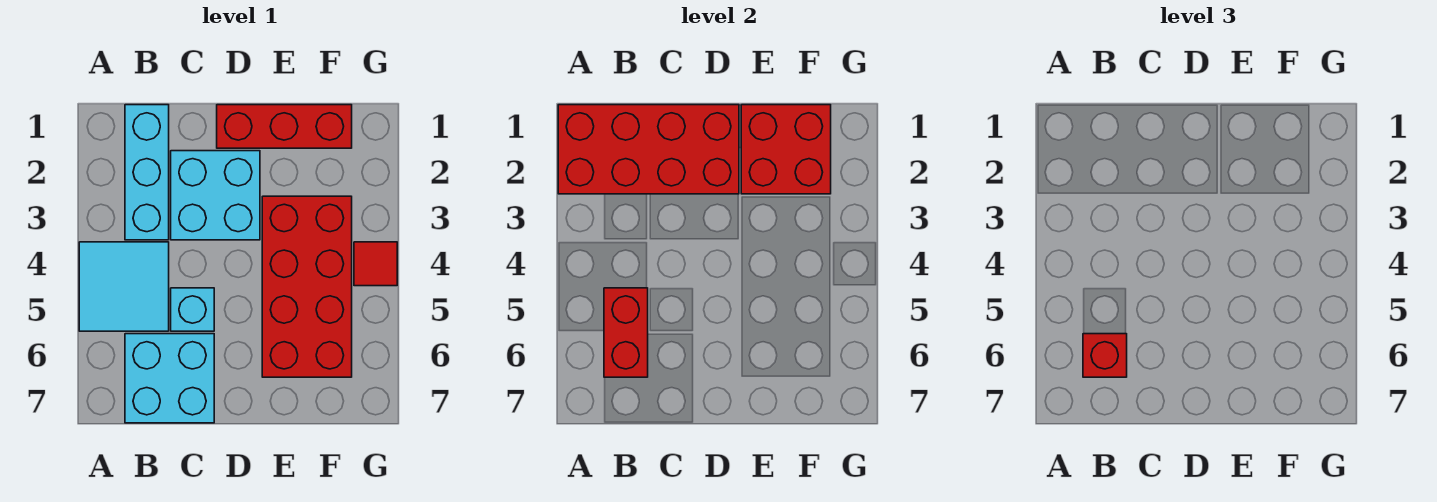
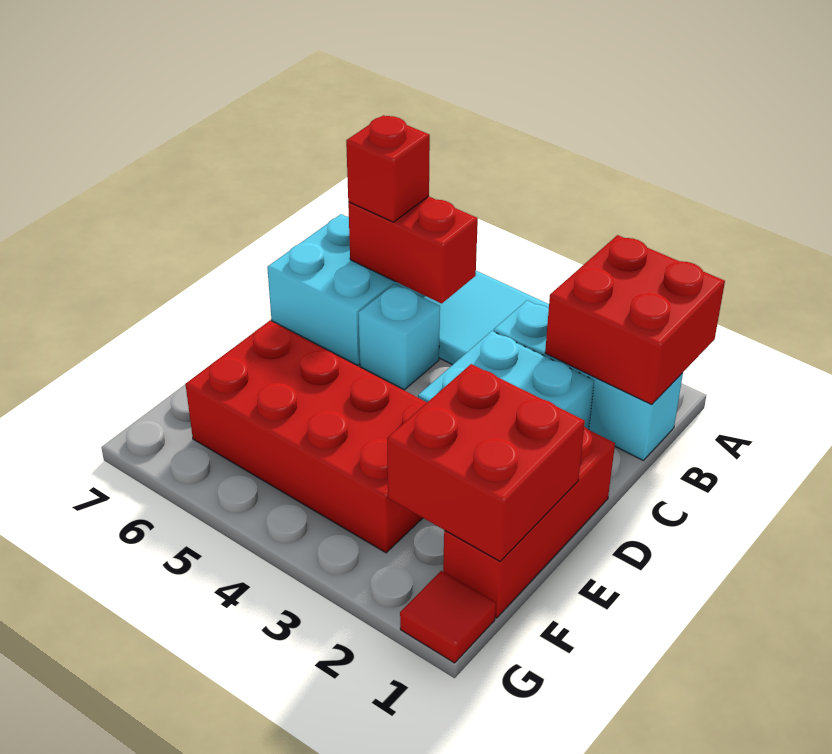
red brick A1:D2 level 2 -> red brick A1:B2 level 2
red tile G4 level 1 -> red tile G1 level 1

